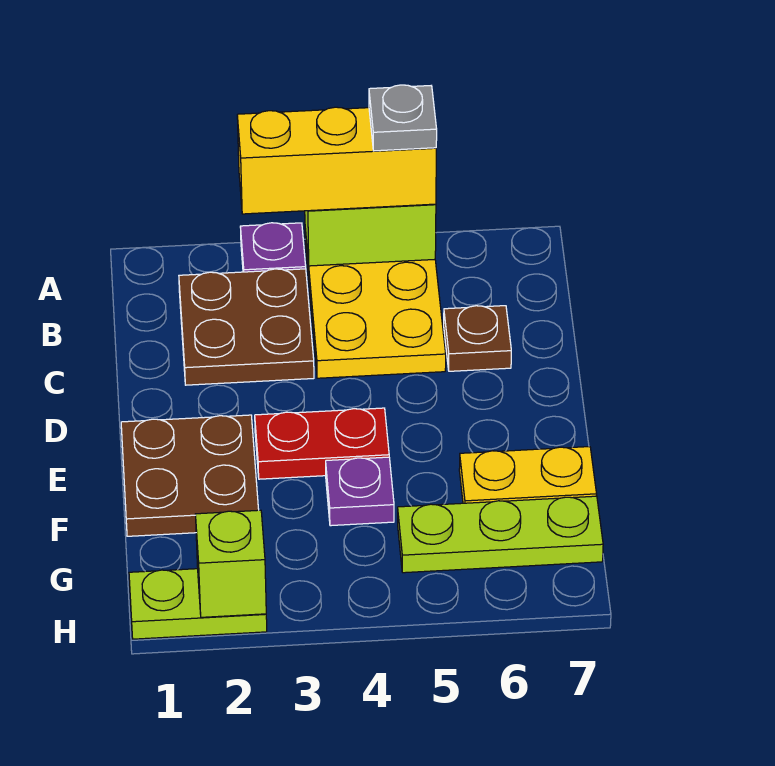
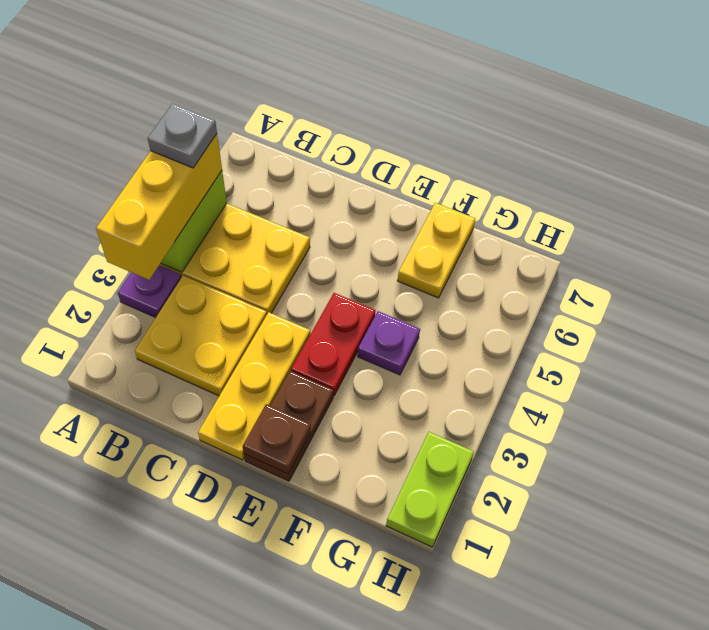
brown plate B2:C3 level 1 -> yellow plate B2:C3 level 1
brown plate C6 level 1 -> brown plate E1 level 2
none -> yellow plate D1:D3 level 1
brown plate E1:F2 level 1 -> brown plate E1:E2 level 1
lime plate G5:G7 level 1 -> none
lime brick H2 level 2 -> none

